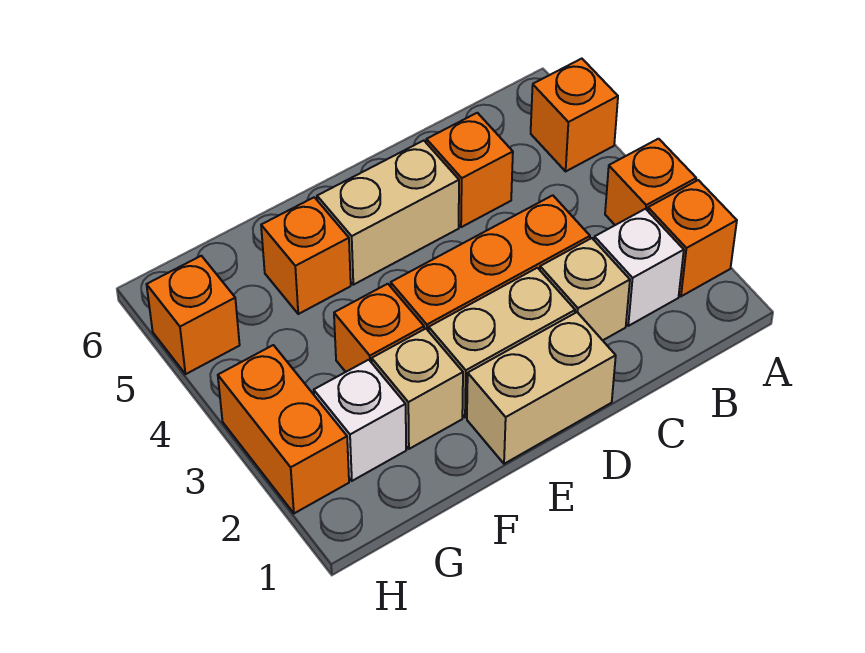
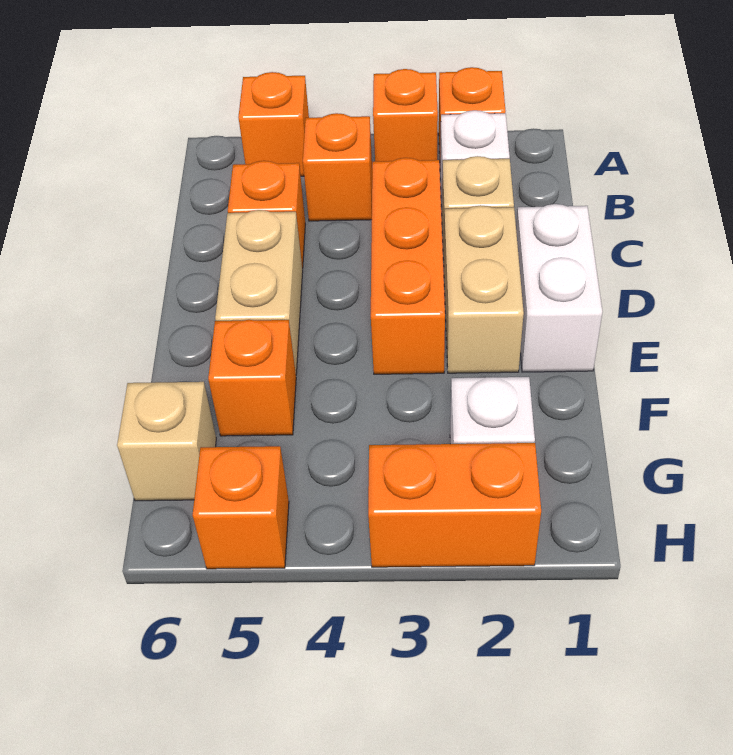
tan brick D1:E1 level 1 -> white brick D1:E1 level 1
tan brick F2 level 1 -> tan brick G6 level 1
orange brick F3 level 1 -> orange brick B4 level 1

